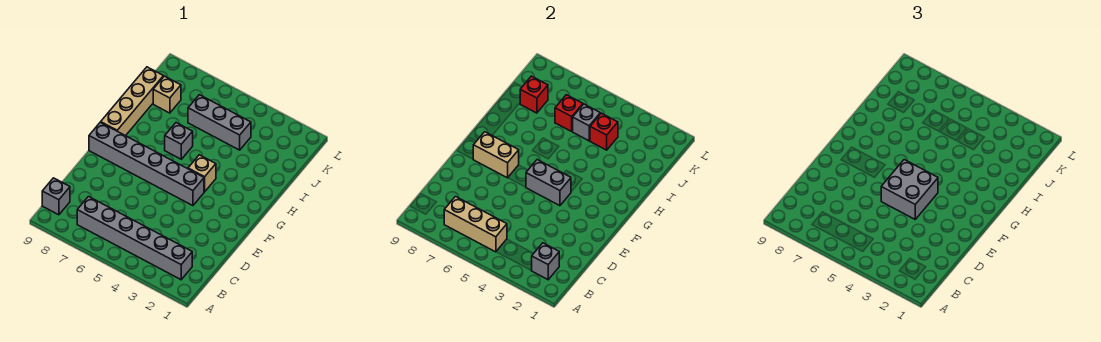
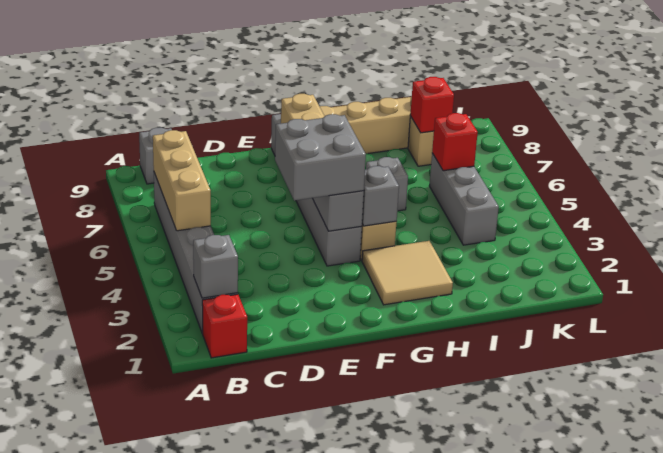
none -> tan tile G2:H3 level 1
red brick J4 level 2 -> red brick B1 level 1
grey brick J5 level 2 -> grey brick G4 level 2

